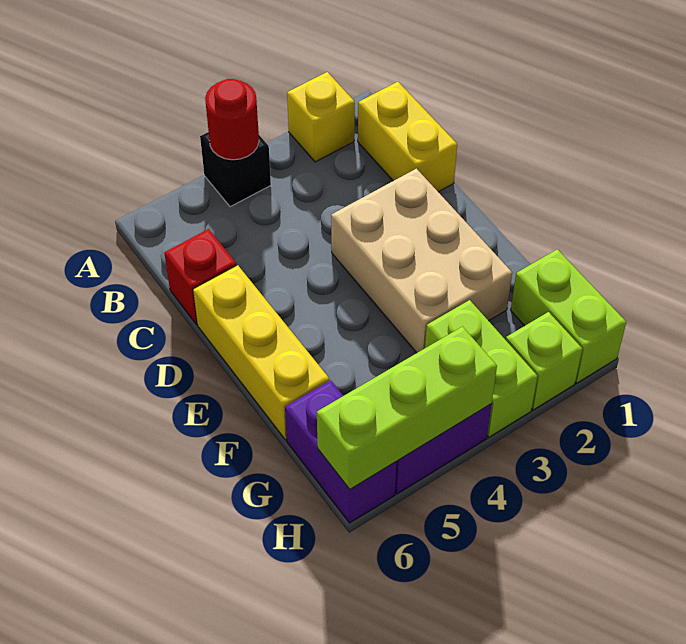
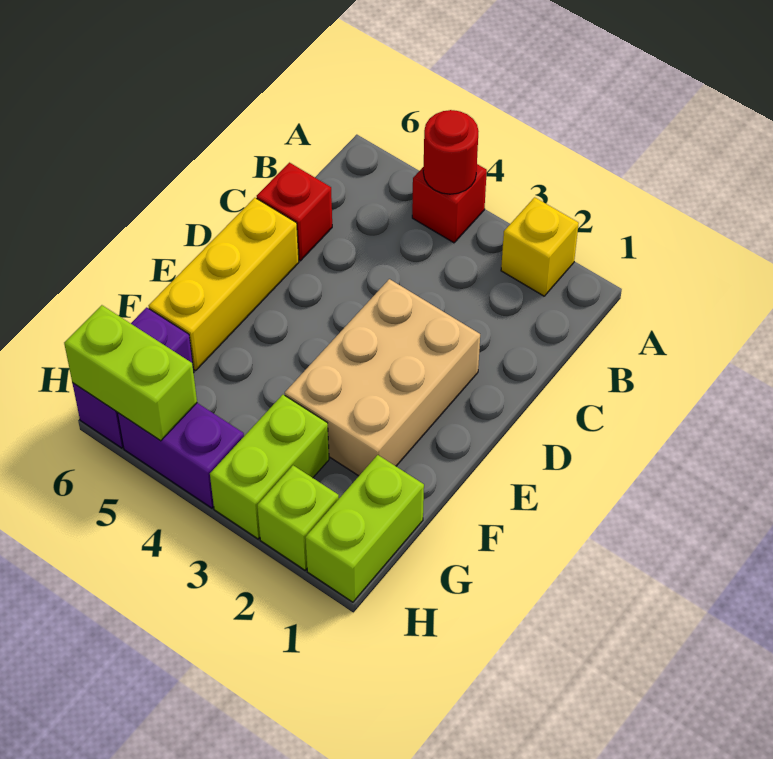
black brick A4 level 1 -> red brick A4 level 1
yellow brick B1:C1 level 1 -> none
lime brick H4:H6 level 2 -> lime brick H5:H6 level 2

